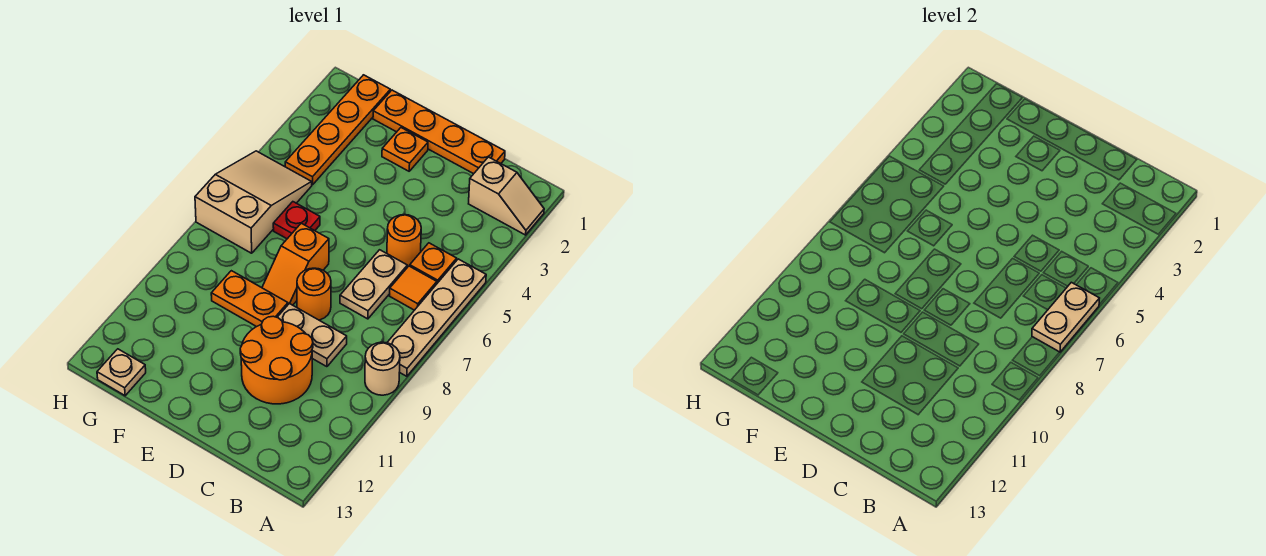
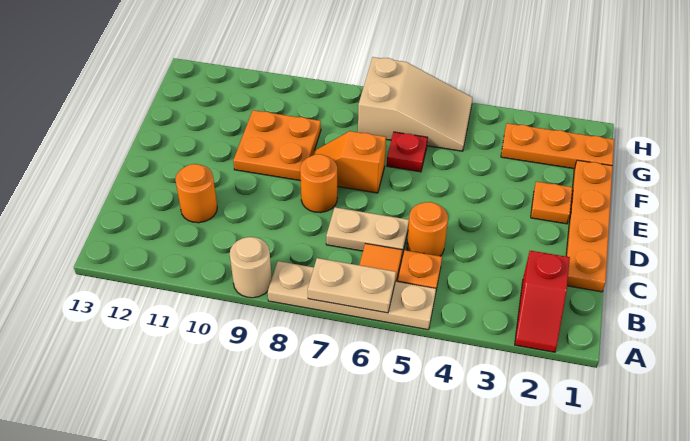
tan slope A2:B2 level 1 top B -> red slope A2:B2 level 1 top B
tan plate C9:D9 level 1 -> none
orange round brick C10:D11 level 1 -> orange round brick C11 level 1
orange plate E9:F9 level 1 -> orange plate E9:F10 level 1
orange plate G1:G4 level 1 -> orange plate G1:G3 level 1
tan plate G13 level 1 -> none

